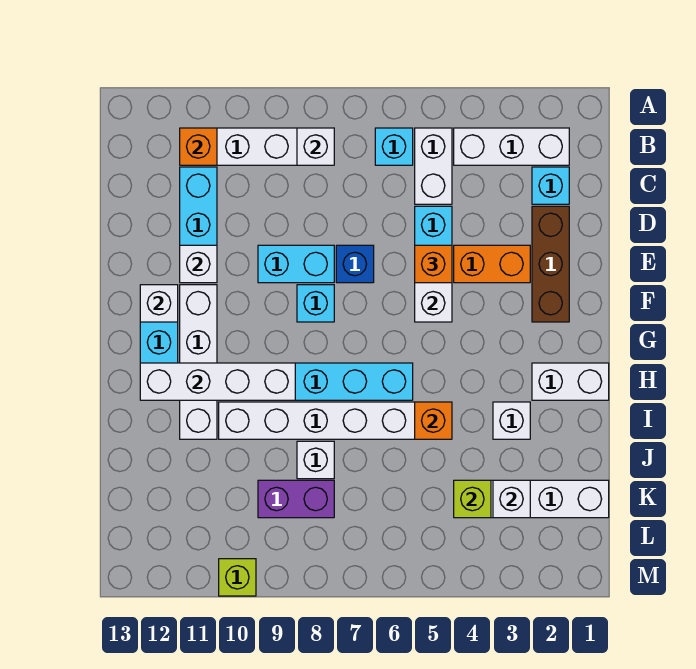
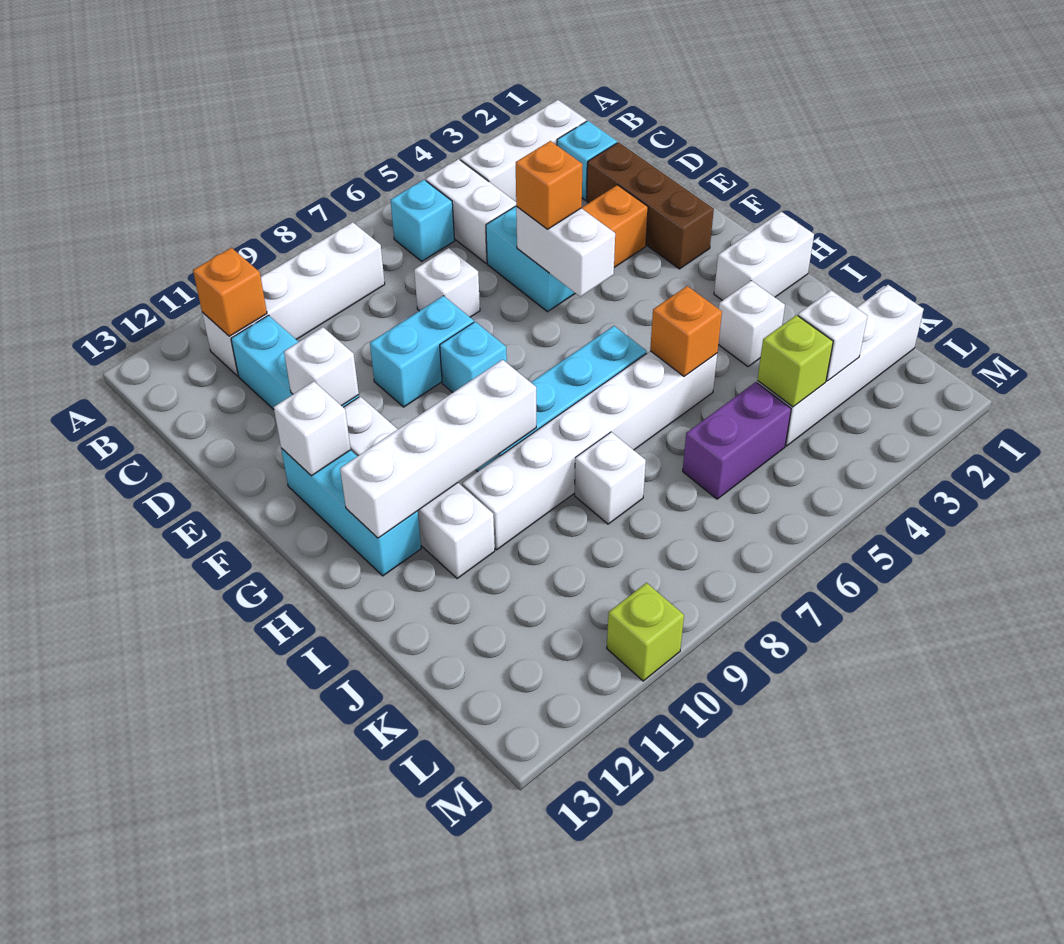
white brick B8 level 2 -> white brick D7 level 1
blue brick E7 level 1 -> none
purple brick K8:K9 level 1 -> purple brick K5:K6 level 1

